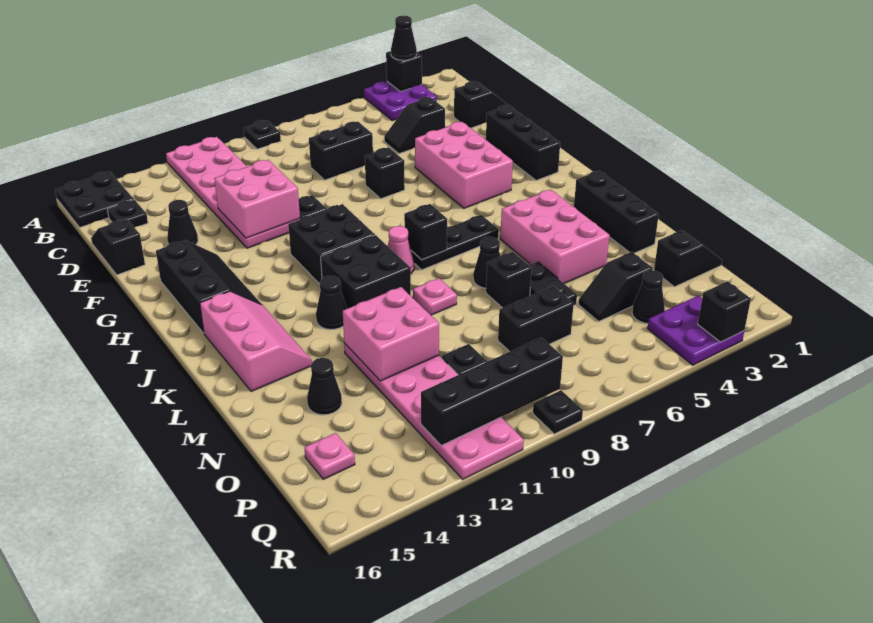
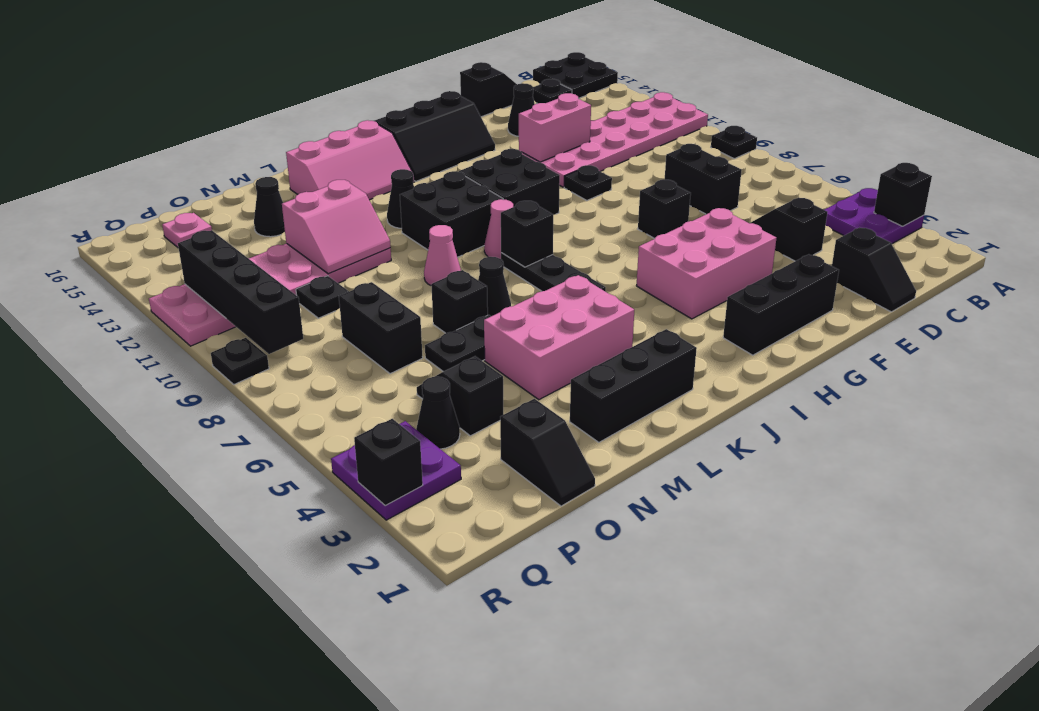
black cone A3 level 3 -> none
pink brick E11:F12 level 2 -> pink brick E12:F12 level 2
pink plate L9 level 1 -> pink cone L9 level 1
pink brick M11:N12 level 2 -> pink slope M11:N12 level 2 top 12

